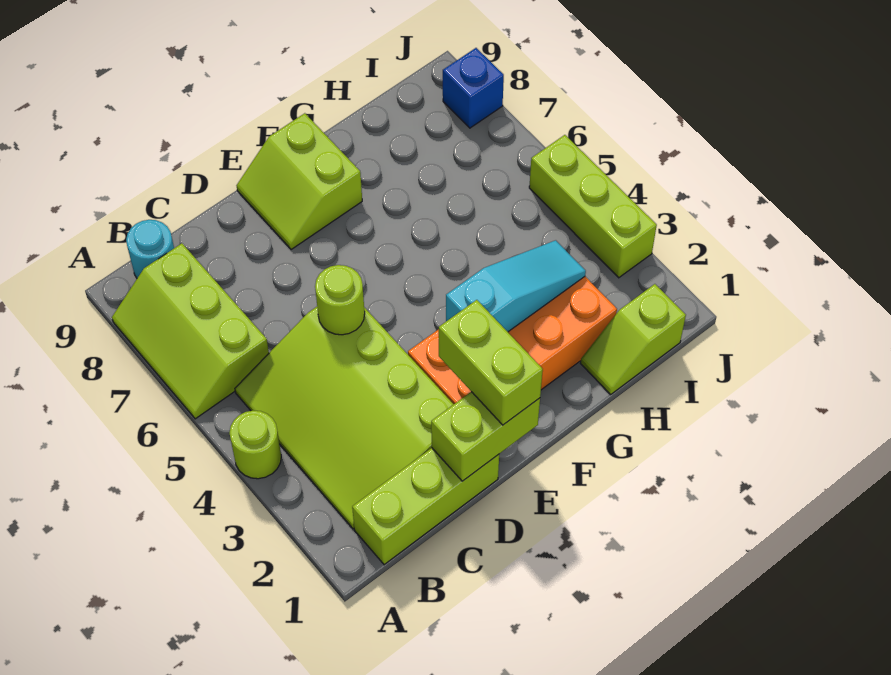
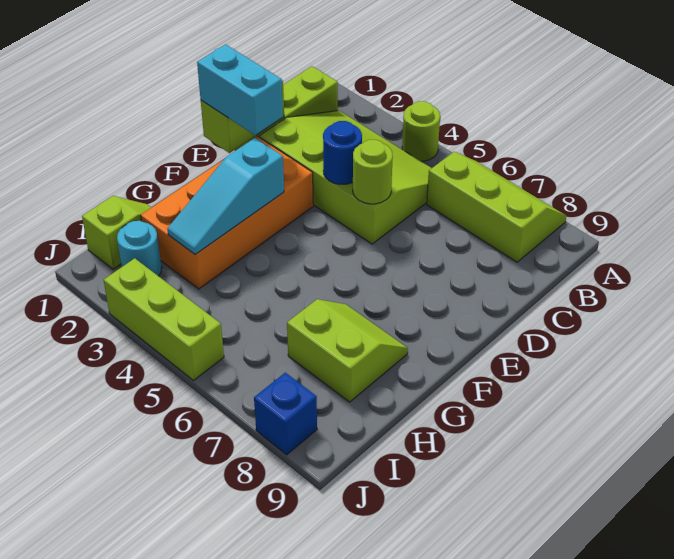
cyan round brick B9 level 1 -> cyan round brick I2 level 1
none -> blue round brick D4 level 2
lime brick E1:E2 level 3 -> cyan brick E1:E2 level 3
lime slope E8:F9 level 1 top F -> lime slope G7:H8 level 1 top H

